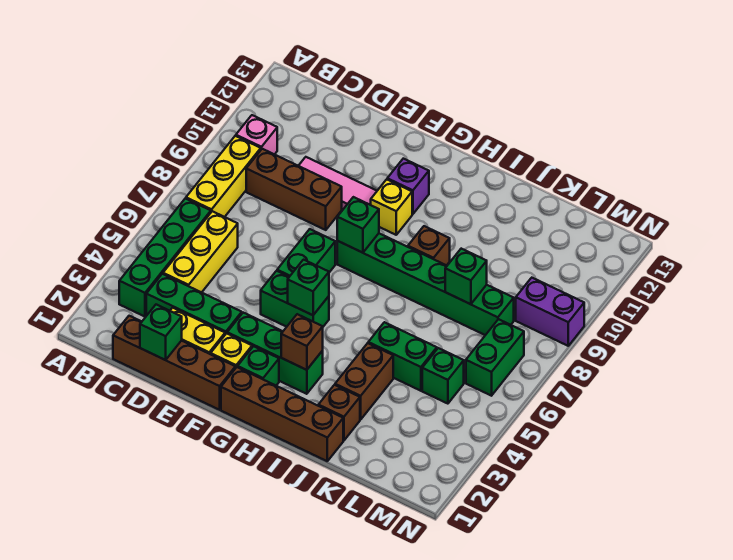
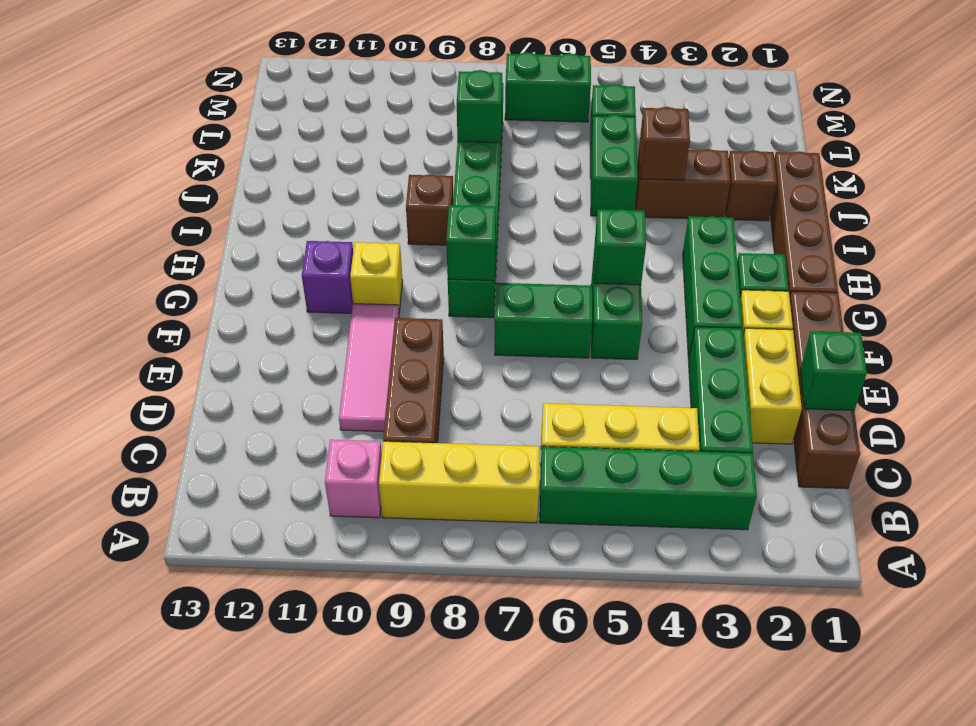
brown brick H3 level 2 -> brown brick J4 level 2
purple brick M9:N9 level 1 -> none

